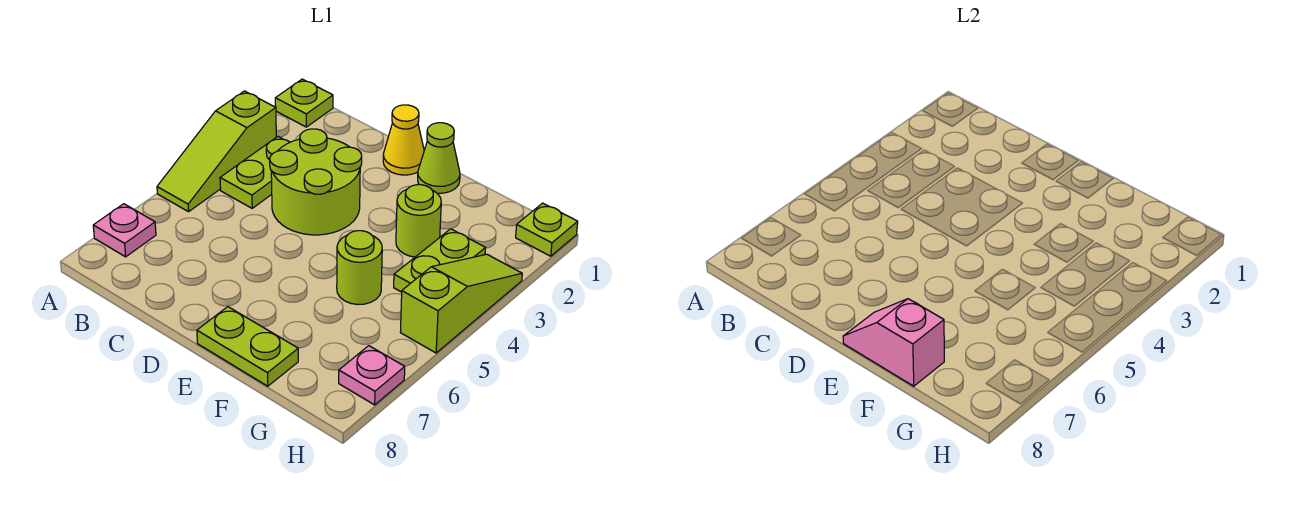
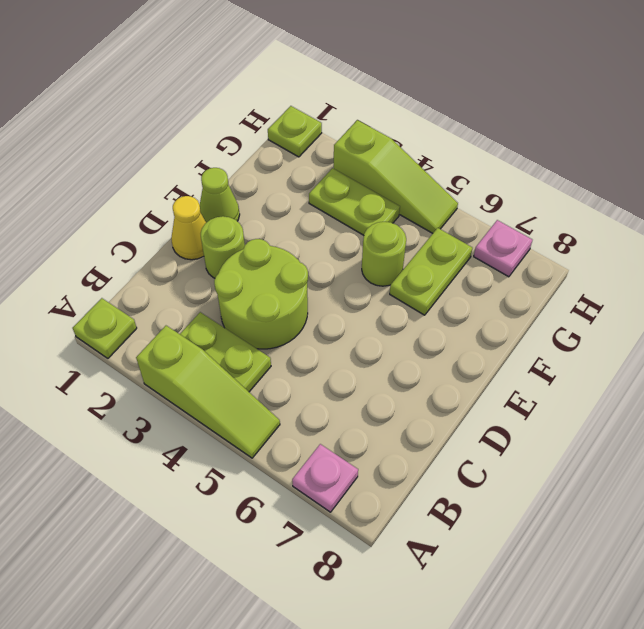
lime plate E8:F8 level 1 -> lime plate F6:G6 level 1
pink slope E8:F8 level 2 top F -> none
lime round brick F3 level 1 -> lime round brick D2 level 1
lime slope H3:H5 level 1 top 5 -> lime slope H3:H5 level 1 top 3

